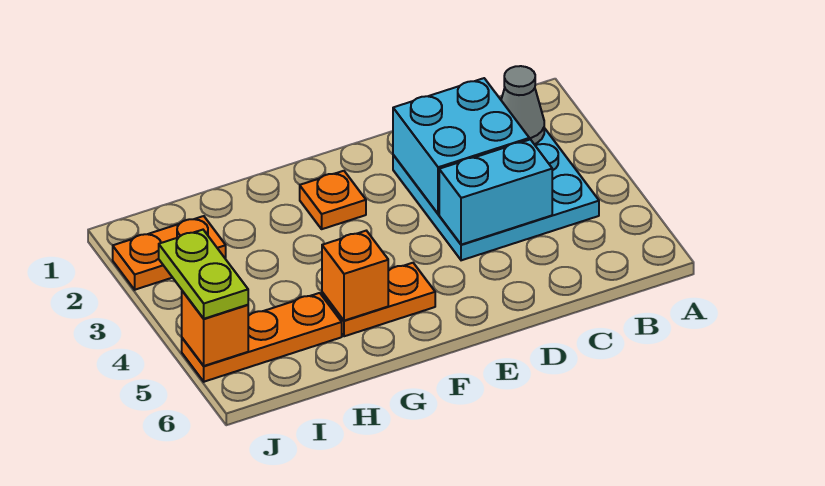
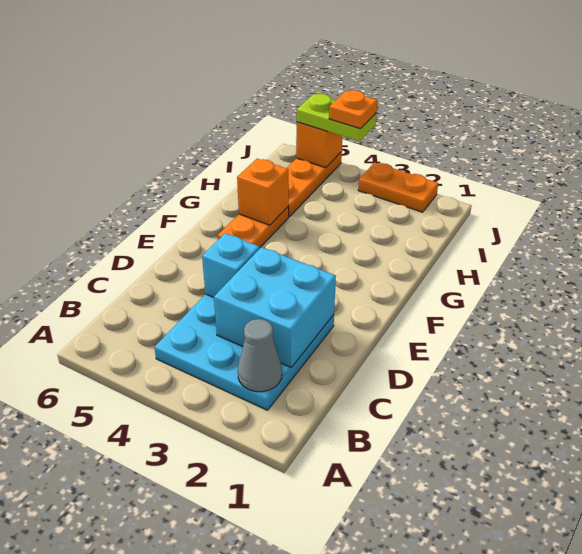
cyan brick C4:D4 level 2 -> cyan brick D4 level 2
orange plate F2 level 1 -> orange plate J4 level 4
orange plate I2:J2 level 1 -> orange plate J2:J3 level 1

